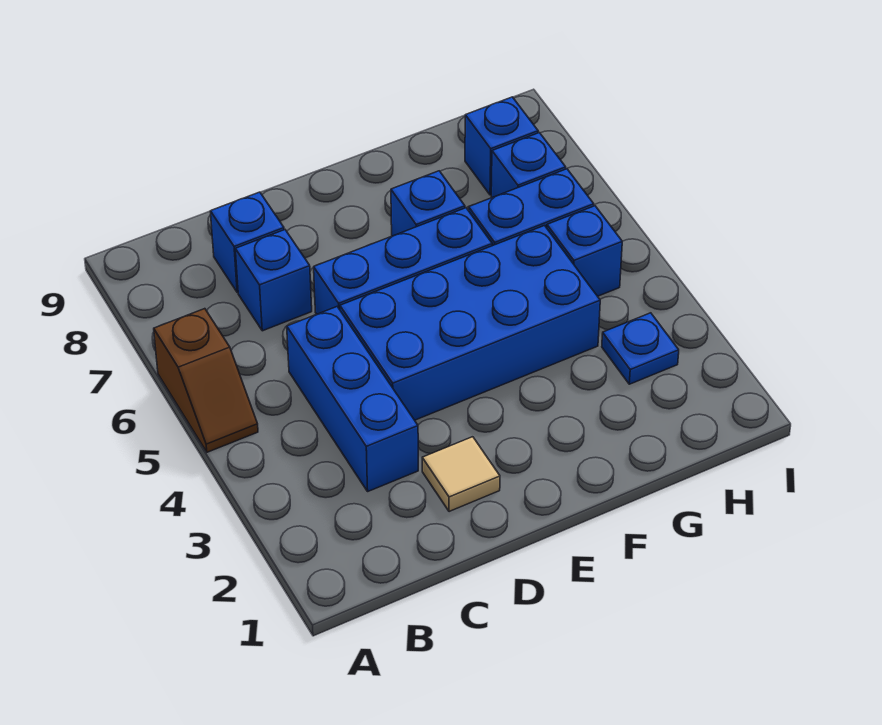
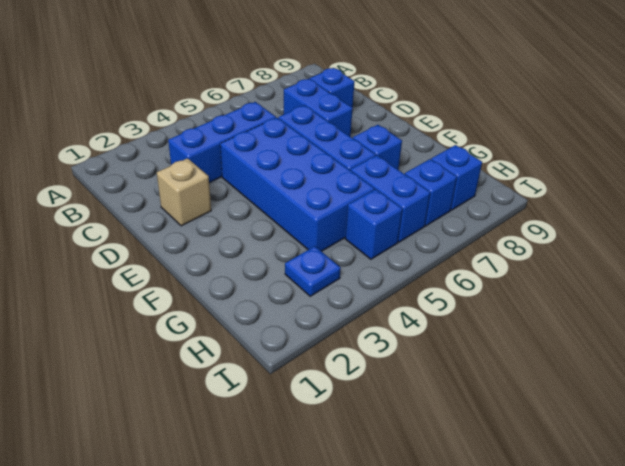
brown slope A5:A6 level 1 top 6 -> none
blue brick C7 level 1 -> blue brick C7:D7 level 1
tan tile D2 level 1 -> tan brick D2 level 1

